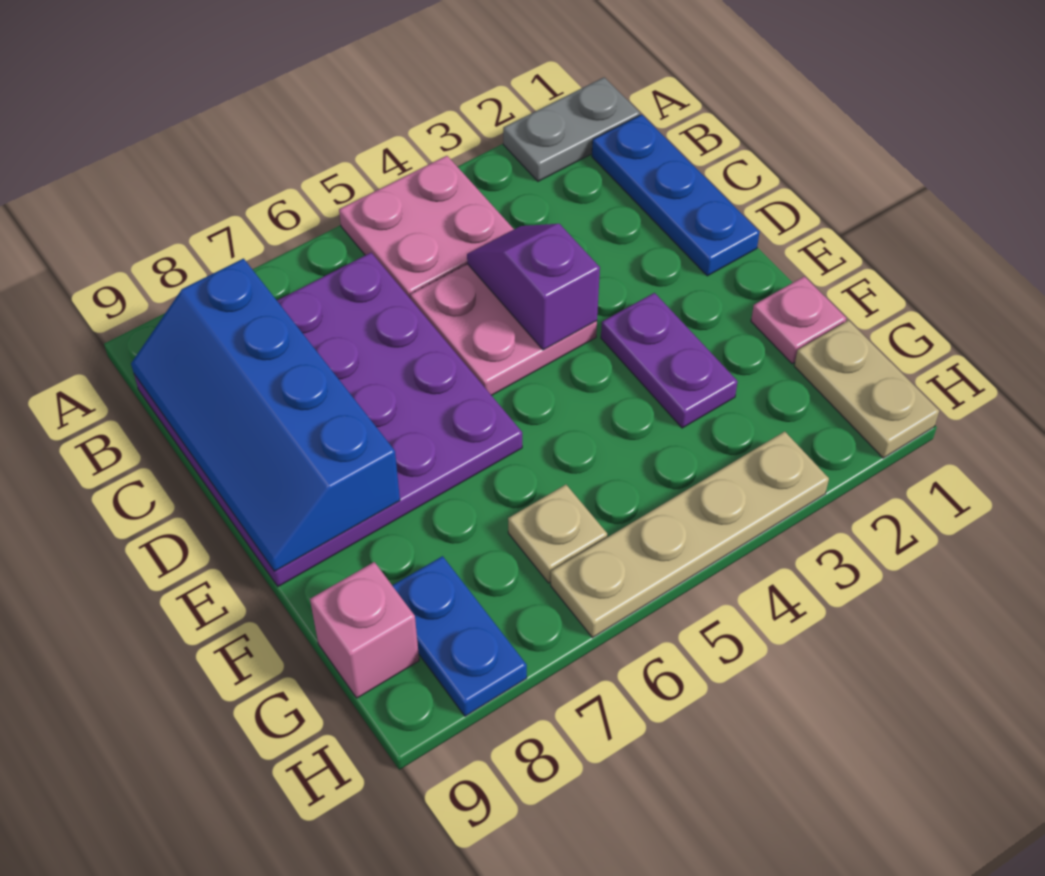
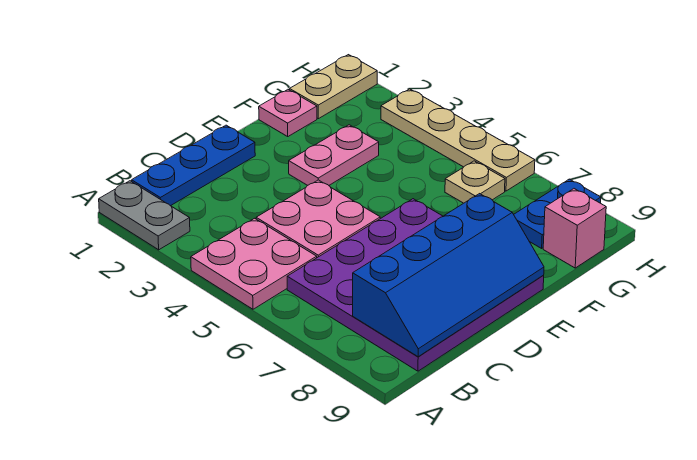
purple slope C4:D4 level 2 top D -> none
purple plate E3:F3 level 1 -> pink plate E3:F3 level 1

